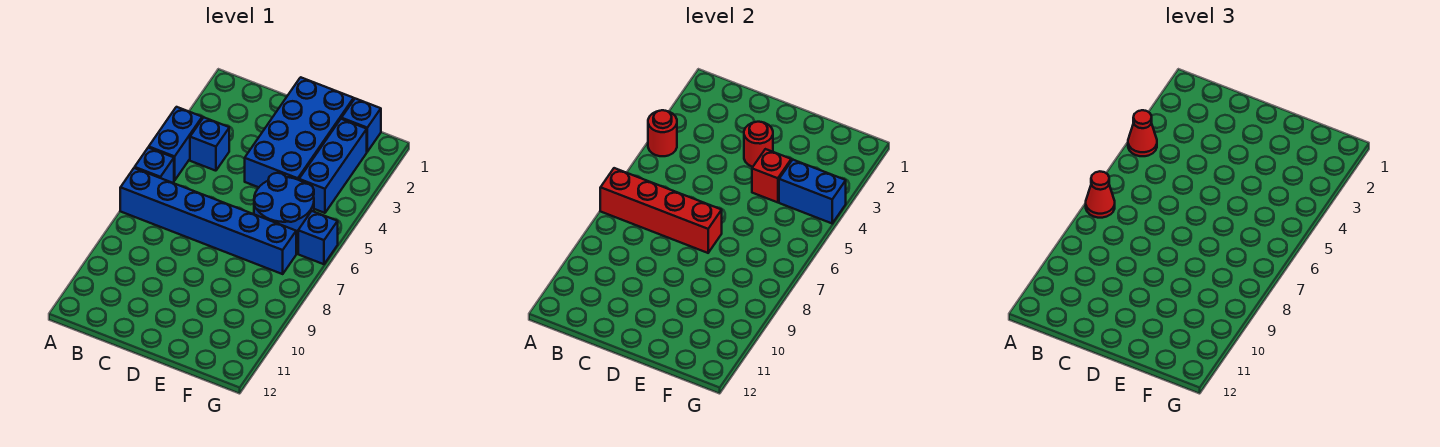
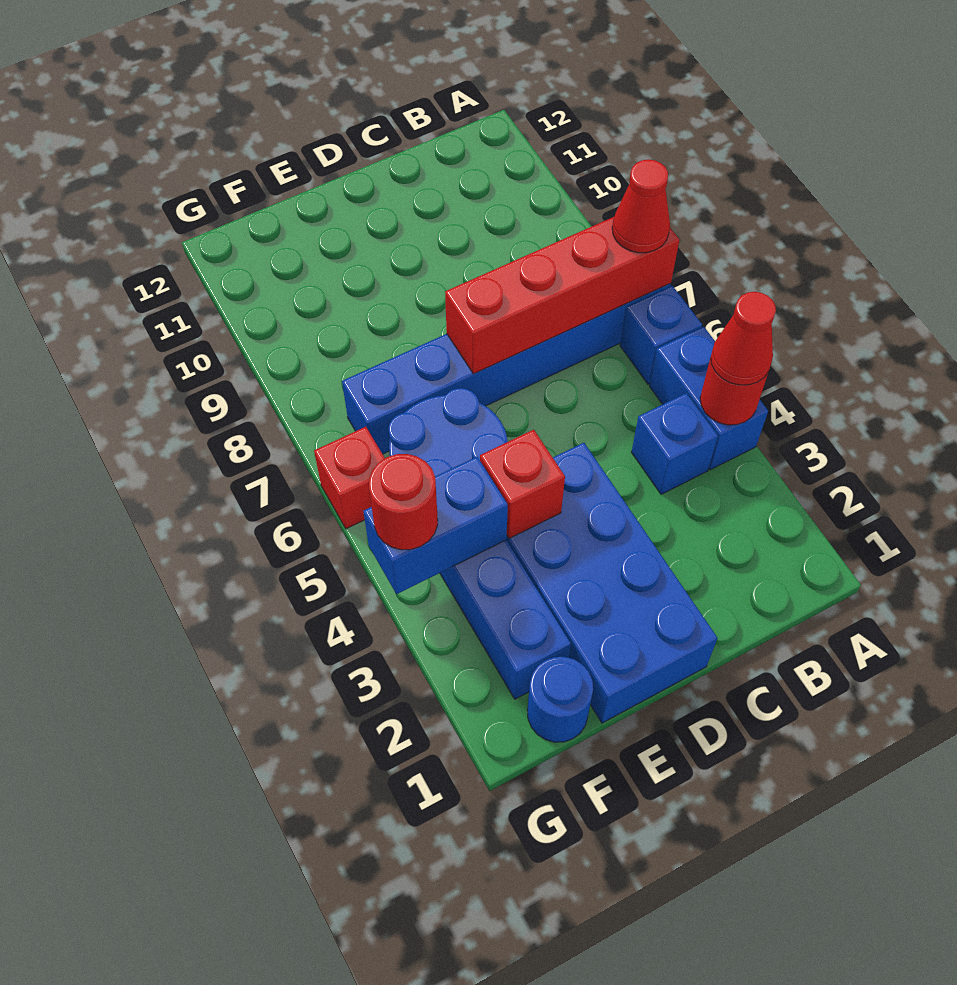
red round brick D3 level 2 -> red round brick G4 level 3
blue brick F1 level 1 -> blue round brick F1 level 1
blue brick G6 level 1 -> red brick G6 level 1

